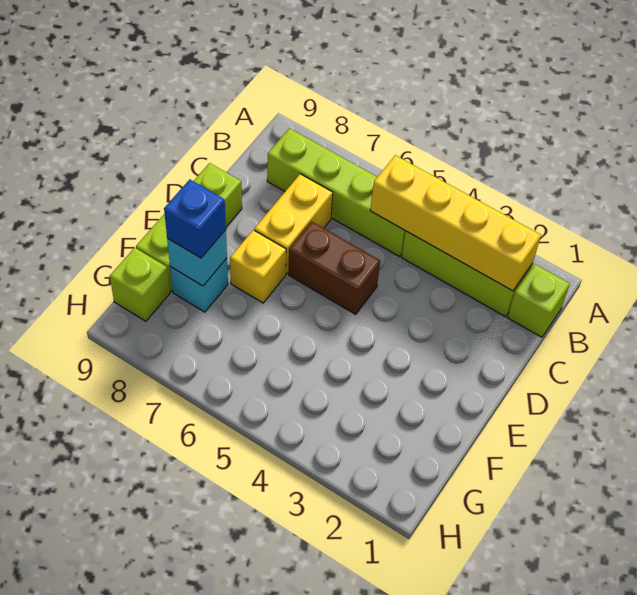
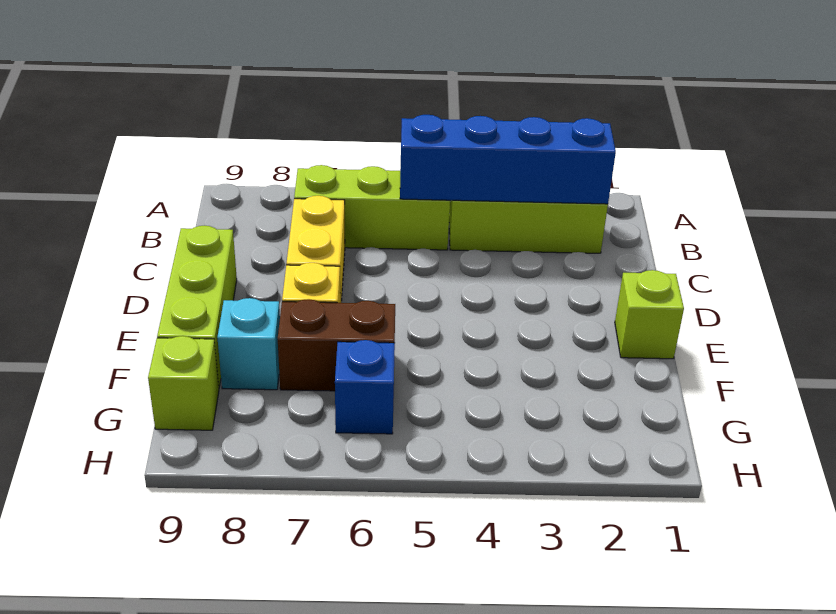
lime brick B1 level 1 -> lime brick E1 level 1
yellow brick B2:B5 level 2 -> blue brick B2:B5 level 2
lime brick B5:B8 level 1 -> lime brick B5:B7 level 1
brown brick D5:D6 level 1 -> brown brick F6:F7 level 1
cyan brick F8 level 2 -> none
blue brick F8 level 3 -> blue brick G6 level 1

